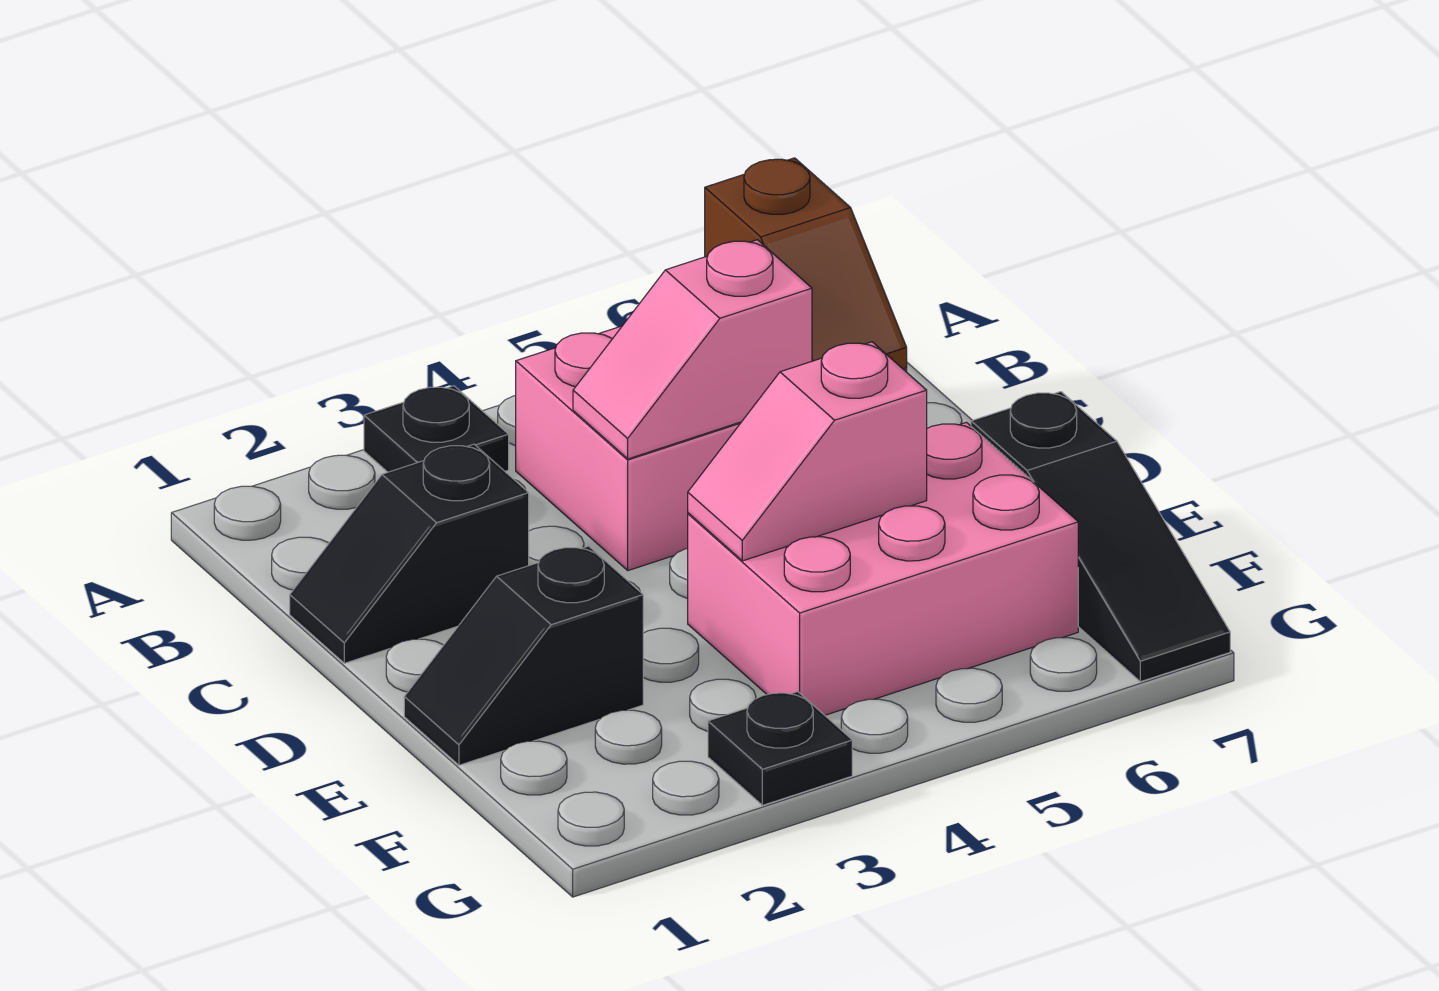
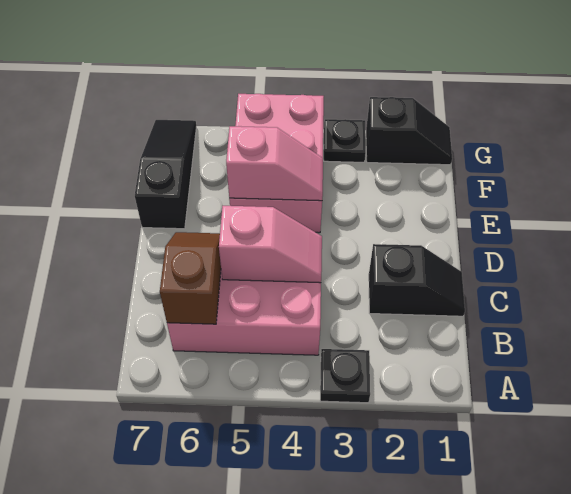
black slope E1:E2 level 1 top 2 -> black slope G1:G2 level 1 top 2
pink brick E4:F6 level 1 -> pink brick E4:G5 level 1

